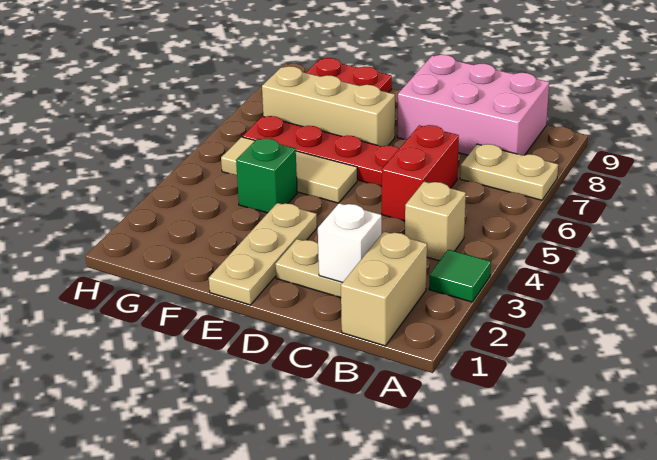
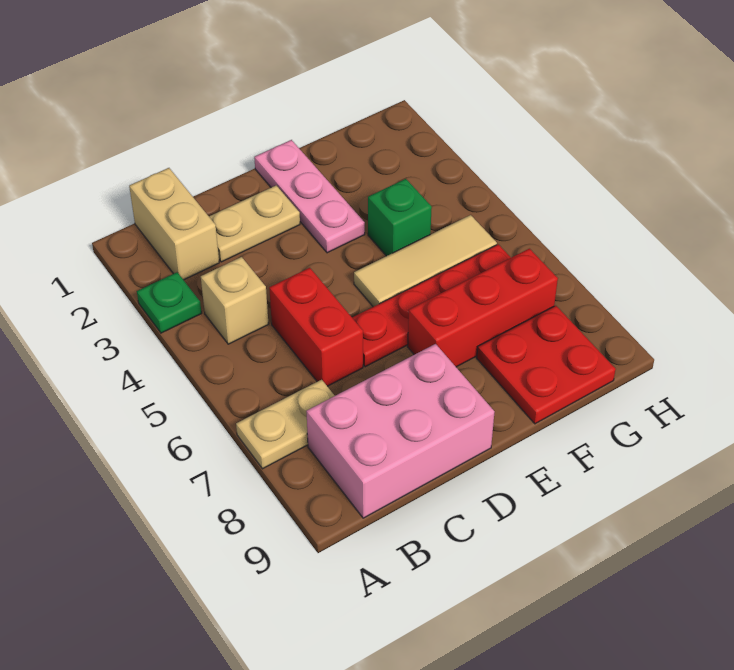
green tile A3 level 1 -> green plate A3 level 1
white brick C2 level 2 -> none
tan plate E1:E3 level 1 -> pink plate E1:E3 level 1
tan brick E7:G7 level 1 -> red brick E7:G7 level 1

